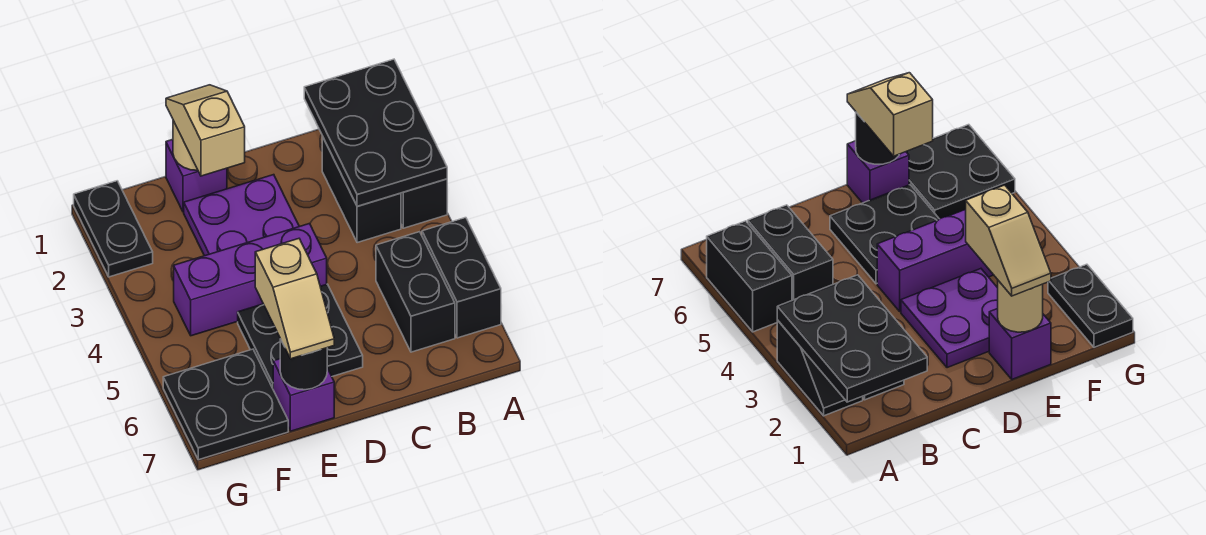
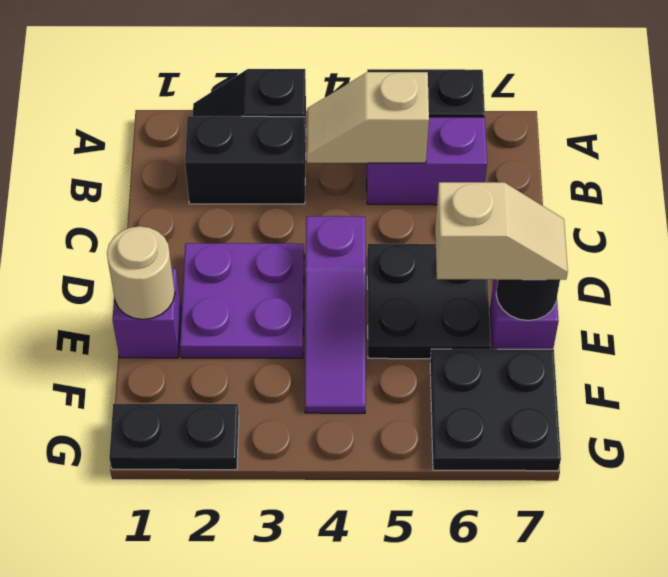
black plate A1:B3 level 2 -> none
black brick B5:B6 level 1 -> purple brick B5:B6 level 1
purple brick D4:F4 level 1 -> purple slope D4:F4 level 1 top D
tan slope E1:E2 level 3 top 2 -> tan slope B4:B5 level 2 top 5

